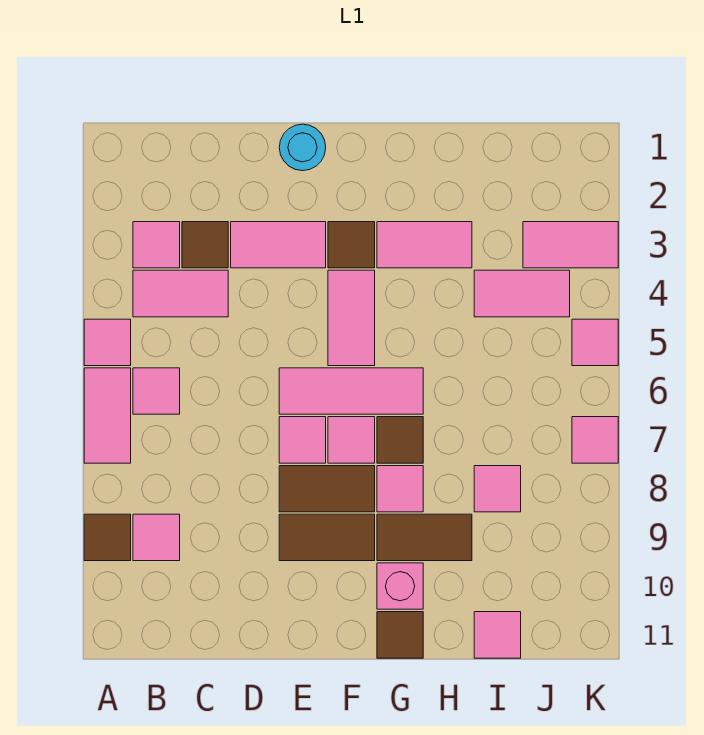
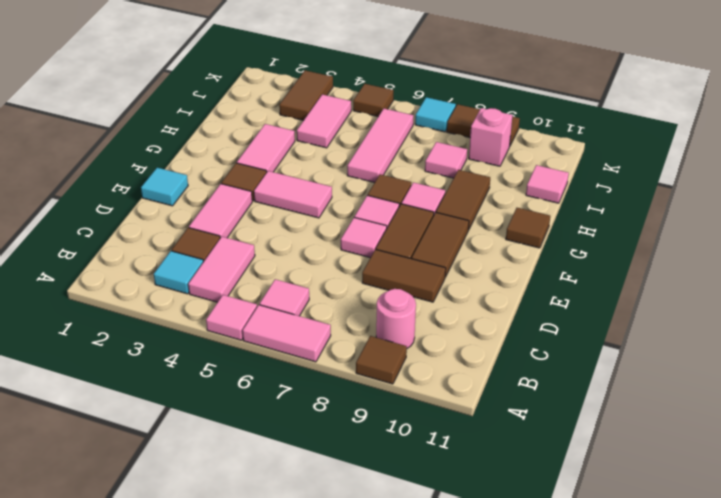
pink tile B3 level 1 -> cyan tile B3 level 1
pink tile B9 level 1 -> pink round brick B9 level 1
none -> brown tile D8:D9 level 1
cyan round brick E1 level 1 -> cyan tile E1 level 1
pink tile E6:G6 level 1 -> pink tile H6:J6 level 1
pink brick G10 level 1 -> pink brick J9 level 1
pink tile J3:K3 level 1 -> brown tile J3:K3 level 1
pink tile K5 level 1 -> brown tile K5 level 1
pink tile K7 level 1 -> cyan tile K7 level 1
none -> brown tile K8:K9 level 1

